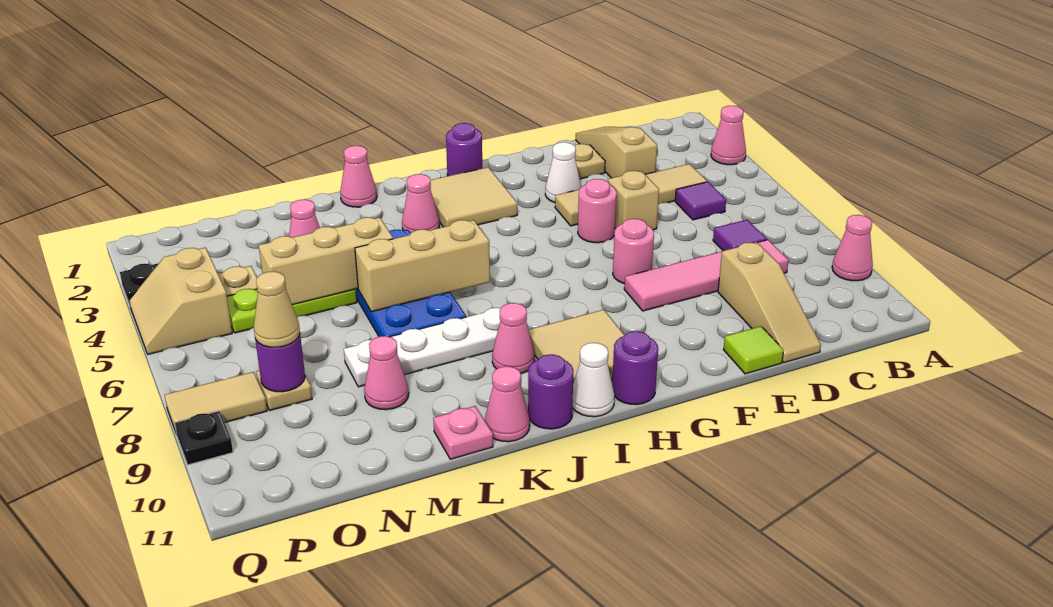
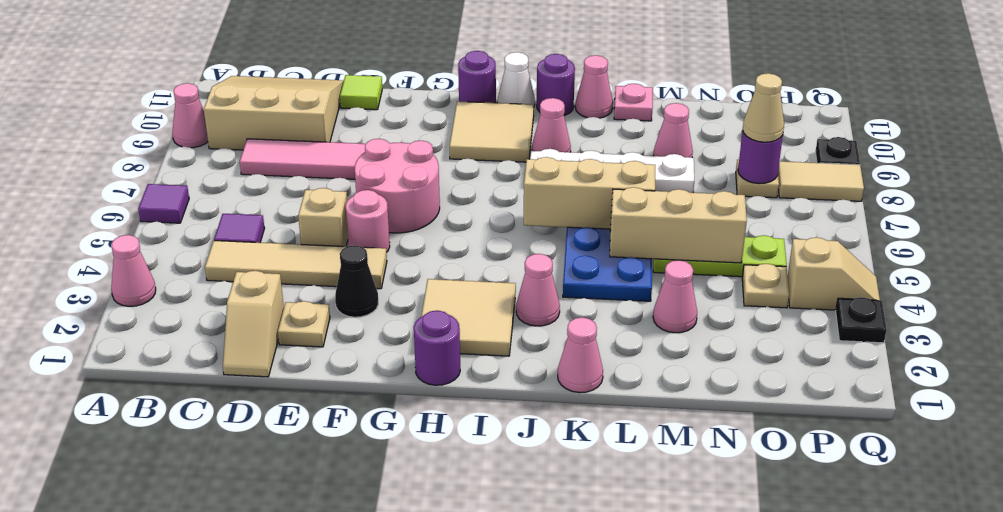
purple tile C7 level 1 -> purple tile A6 level 1
tan slope D1:D3 level 1 top 3 -> tan slope D1:D2 level 1 top 2
tan slope D9:D11 level 1 top 9 -> tan slope B9:D11 level 1 top 9
white cone F3 level 1 -> black cone F3 level 1
pink round brick F7 level 1 -> pink round brick F6:G7 level 1
tan slope P4:Q5 level 1 top P -> tan slope P4:Q4 level 1 top P

